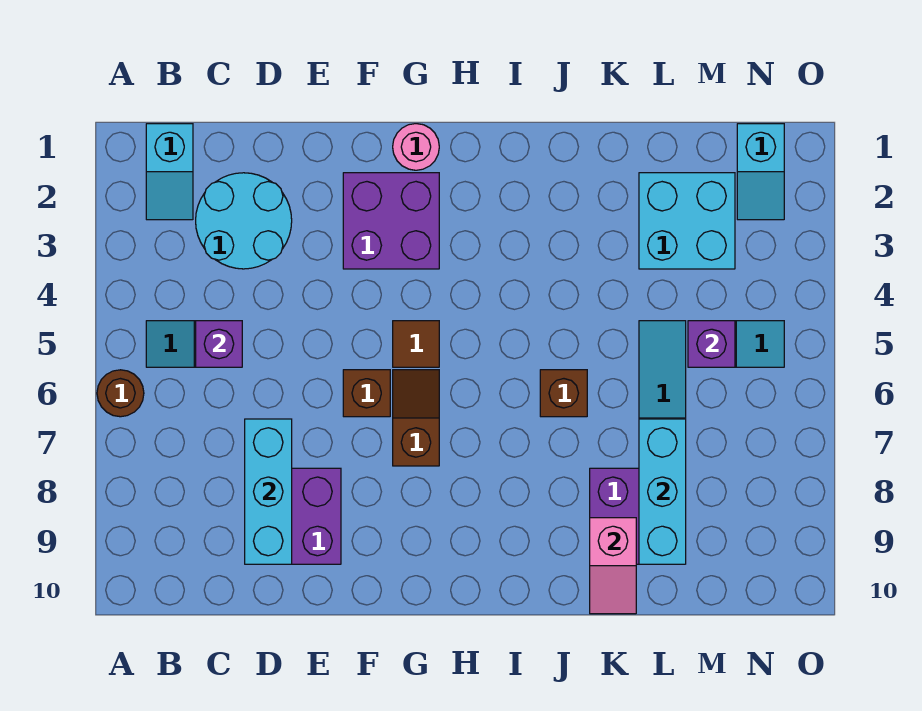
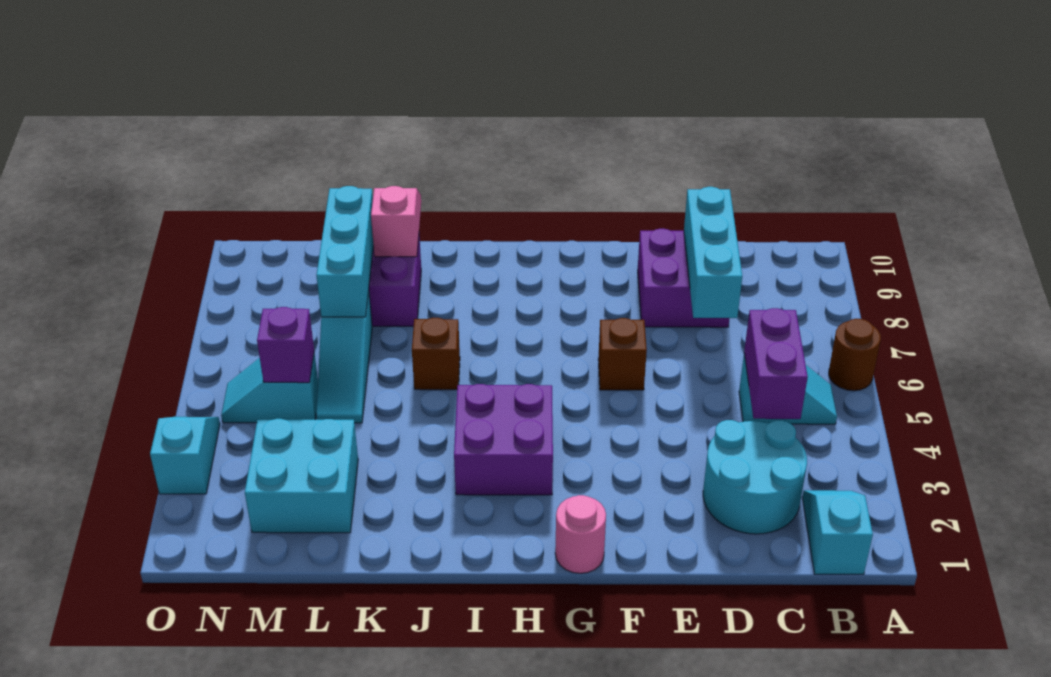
purple brick C5 level 2 -> purple brick C4:C5 level 2
purple brick F2:G3 level 1 -> purple brick H3:I4 level 1
brown tile G5 level 1 -> none
brown slope G6:G7 level 1 top 7 -> none
cyan slope N1:N2 level 1 top 1 -> cyan slope O3:O4 level 1 top 3

